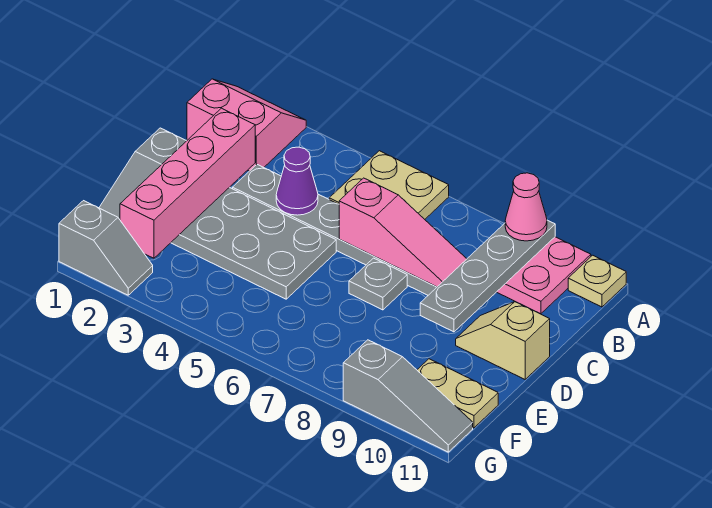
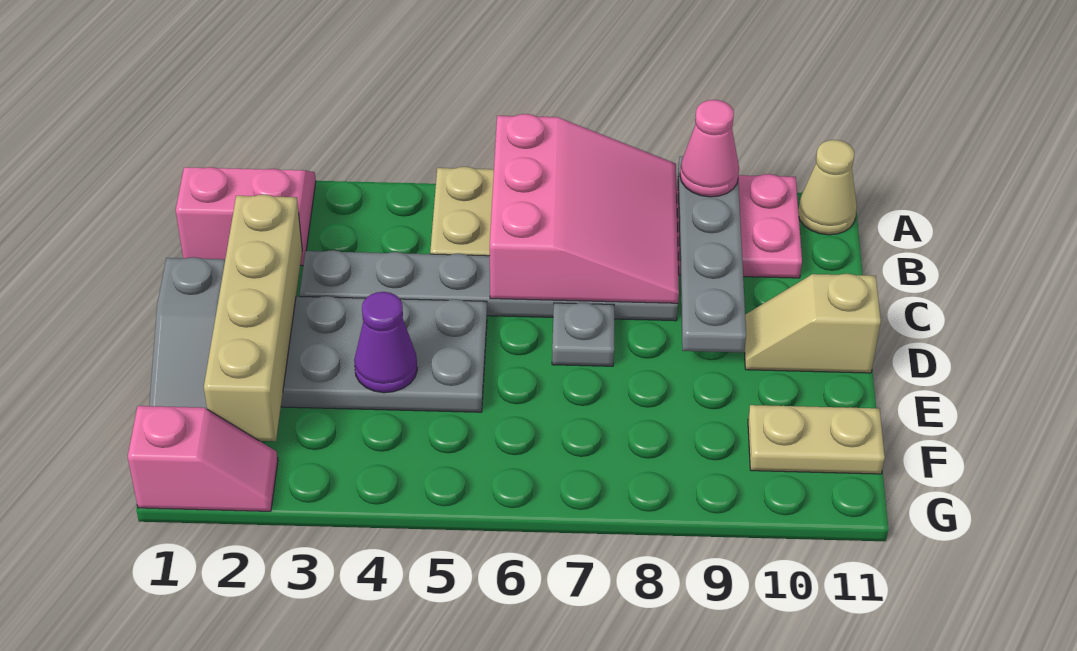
tan plate A11 level 1 -> tan cone A11 level 1
pink brick C2:F2 level 2 -> tan brick C2:F2 level 2
purple cone C4 level 2 -> purple cone E4 level 2
pink slope C6:C8 level 2 top 6 -> pink slope A6:C8 level 2 top 6
grey slope G1:G2 level 1 top 1 -> pink slope G1:G2 level 1 top 1
grey slope G9:G11 level 1 top 9 -> none

